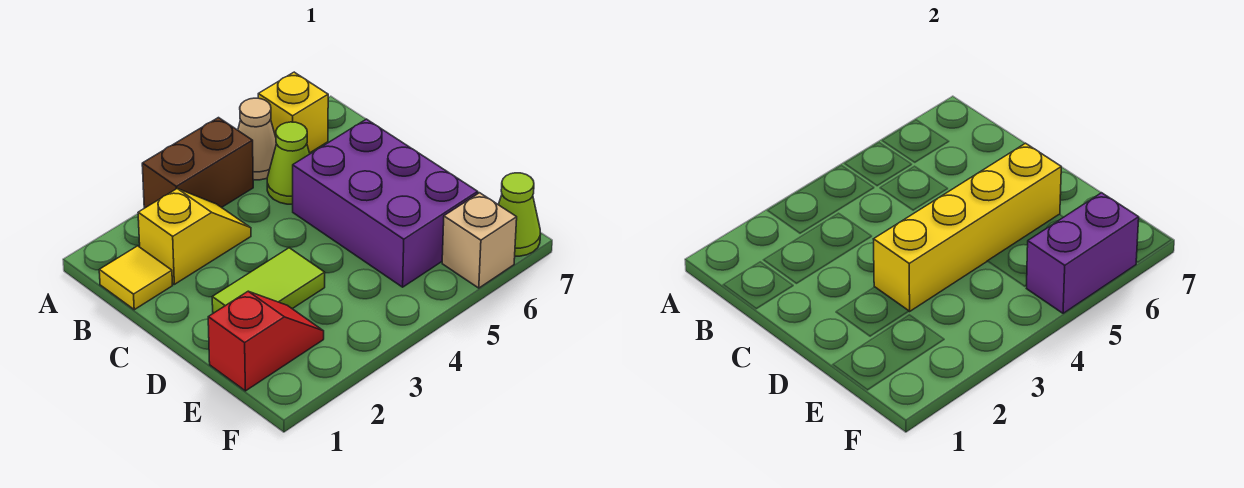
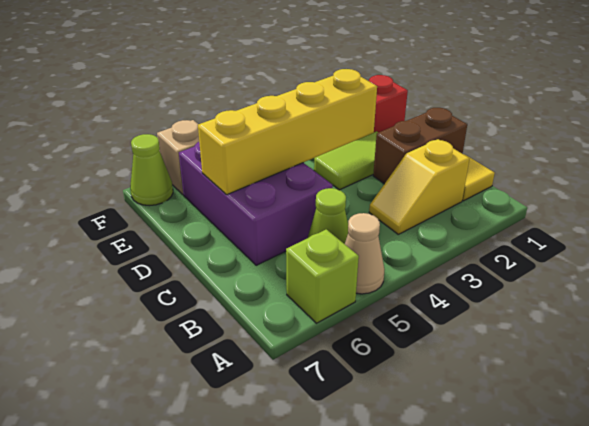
brown brick A3:A4 level 1 -> brown brick C1:C2 level 1
yellow brick A6 level 1 -> lime brick A6 level 1
purple brick F5:F6 level 2 -> none

